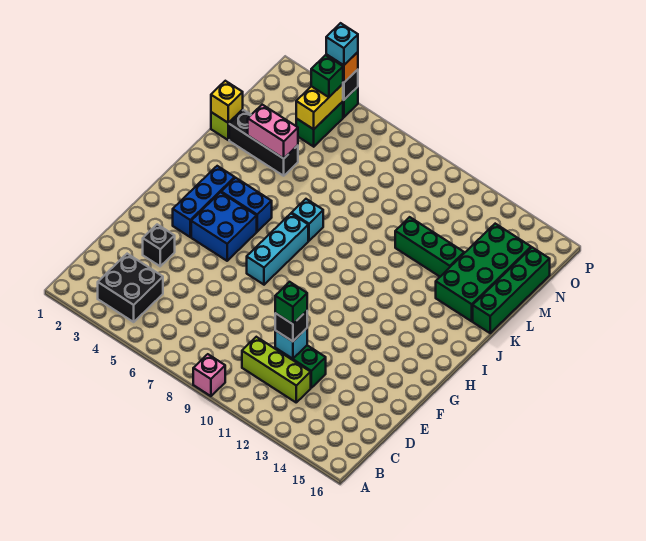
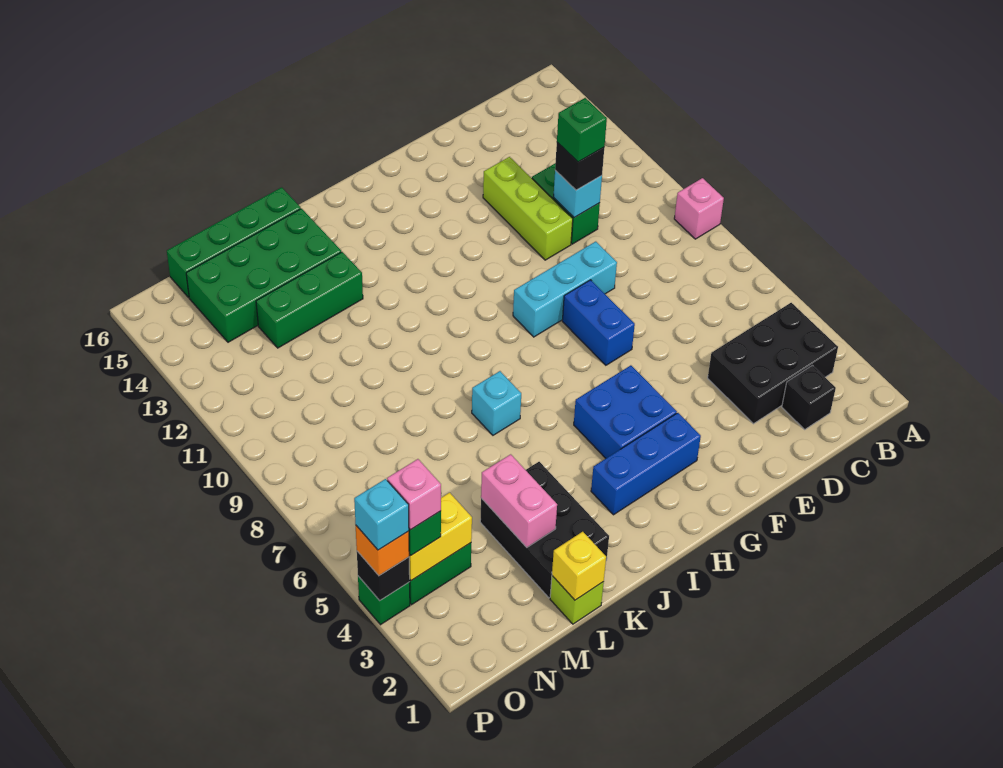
black brick B3:C4 level 1 -> black brick B3:D4 level 1
lime brick C10:C12 level 1 -> lime brick E11:E13 level 1
black brick E3 level 1 -> black brick C2 level 1
cyan brick G7:I7 level 1 -> cyan brick E9:G9 level 1
blue brick I4:I5 level 1 -> blue brick F7:F8 level 1
black brick L2:L4 level 1 -> black brick K2:L4 level 1
green brick L11:L13 level 1 -> green brick K13:M13 level 1
none -> pink brick O4 level 4

